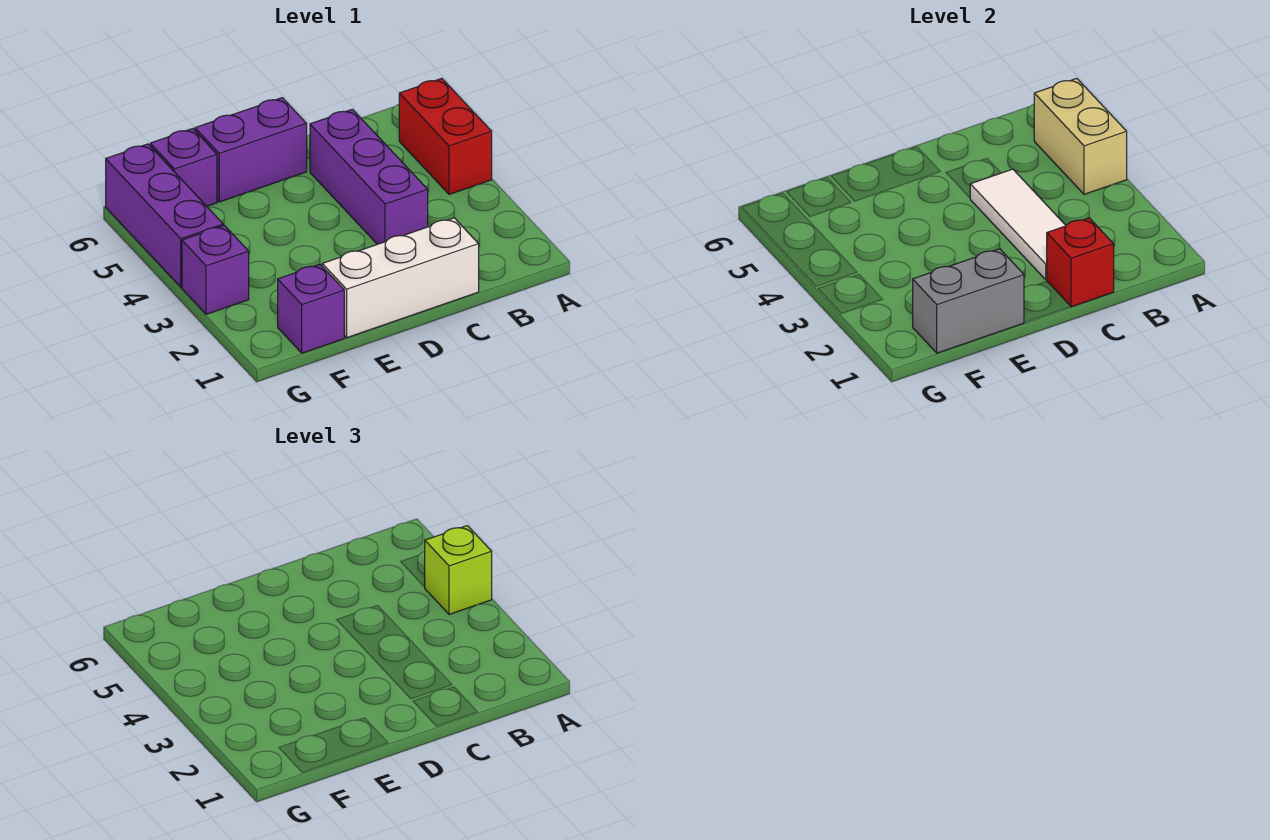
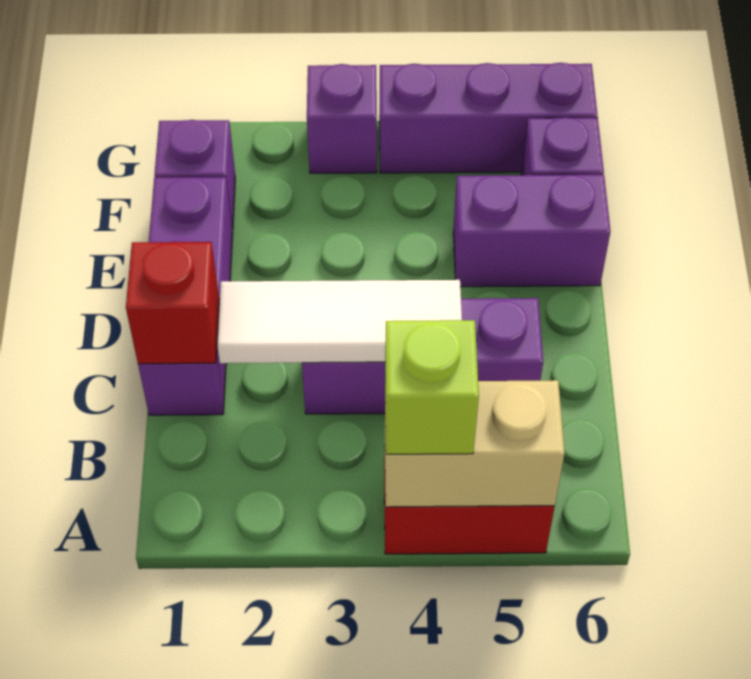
white brick C1:E1 level 1 -> purple brick C1:E1 level 1
purple brick D6:E6 level 1 -> purple brick E5:E6 level 1
grey brick E1:F1 level 2 -> none

